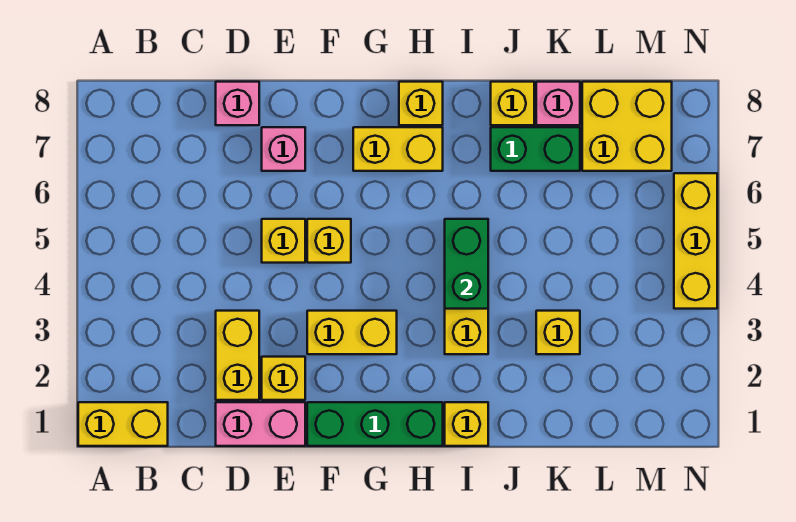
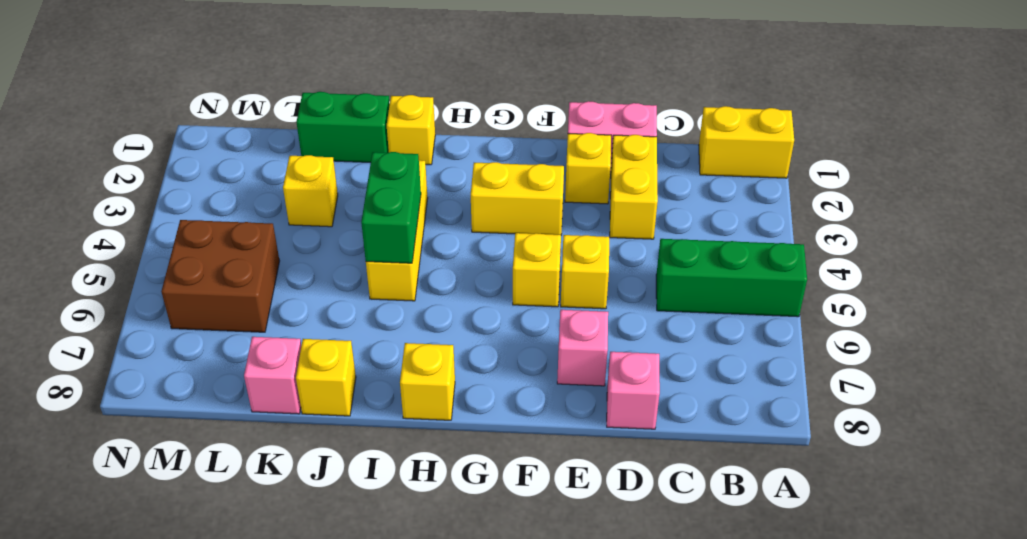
green brick F1:H1 level 1 -> green brick A5:C5 level 1
yellow brick G7:H7 level 1 -> none
green brick J7:K7 level 1 -> green brick J1:K1 level 1
none -> brown brick L5:M6 level 1
yellow brick L7:M8 level 1 -> none
yellow brick N4:N6 level 1 -> none

